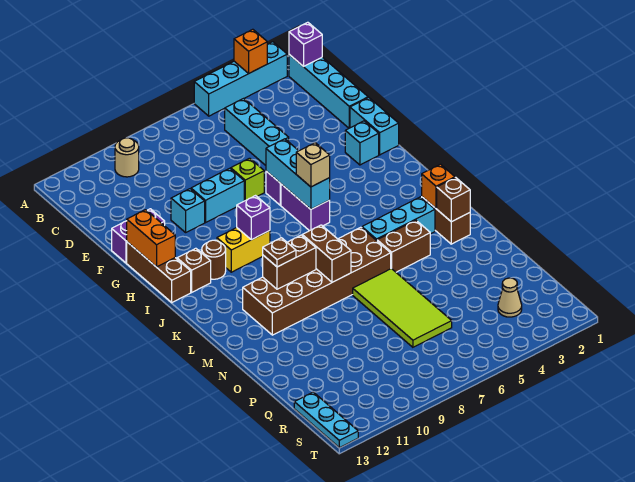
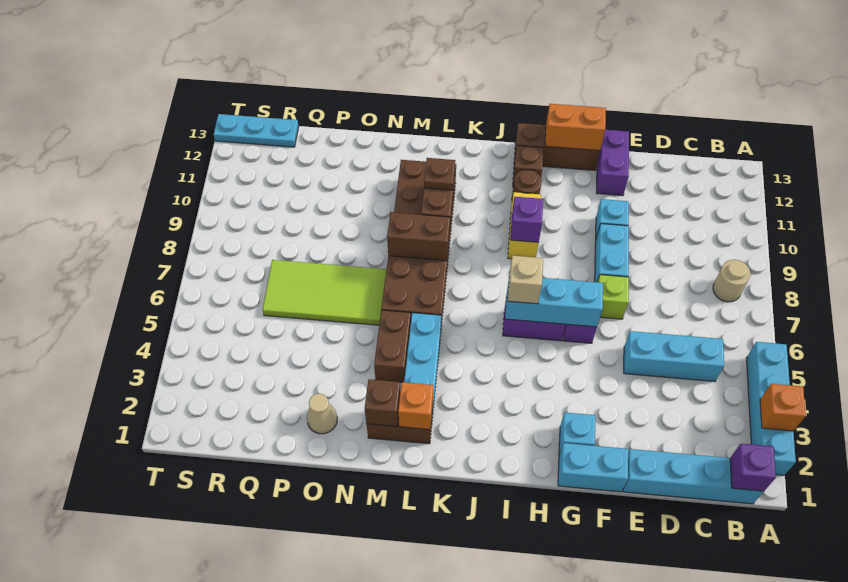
tan round brick B10 level 1 -> tan round brick B8 level 1
tan cone R3 level 1 -> tan cone O2 level 1

